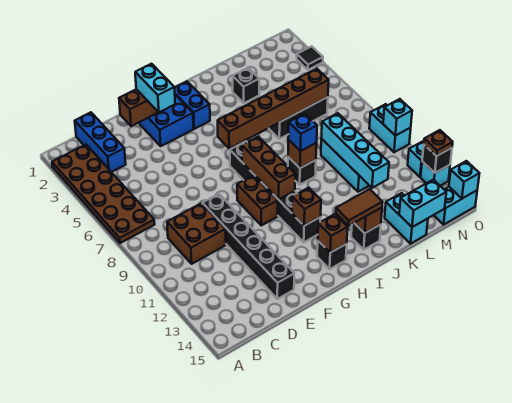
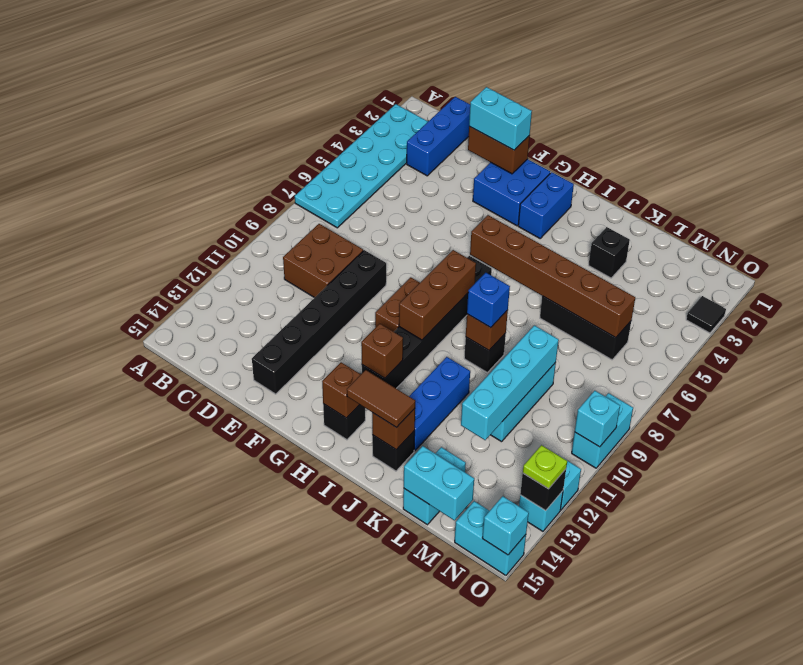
brown plate A2:B7 level 1 -> cyan plate A2:B7 level 1
cyan brick F2:F3 level 3 -> cyan brick E2:F2 level 3
none -> blue brick J11:J13 level 1
brown plate O13 level 3 -> lime plate O13 level 3

